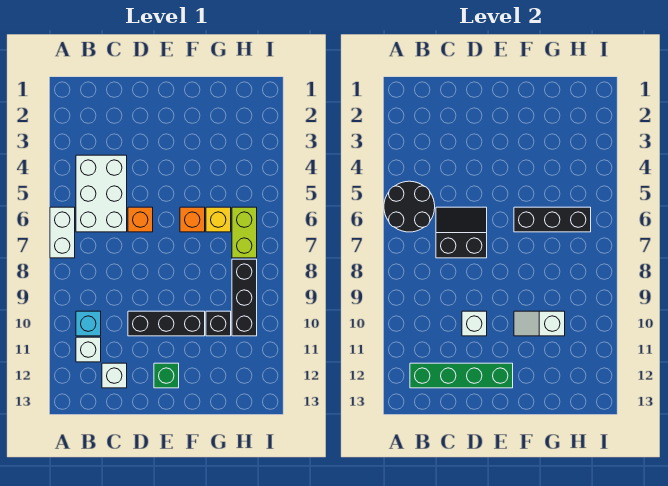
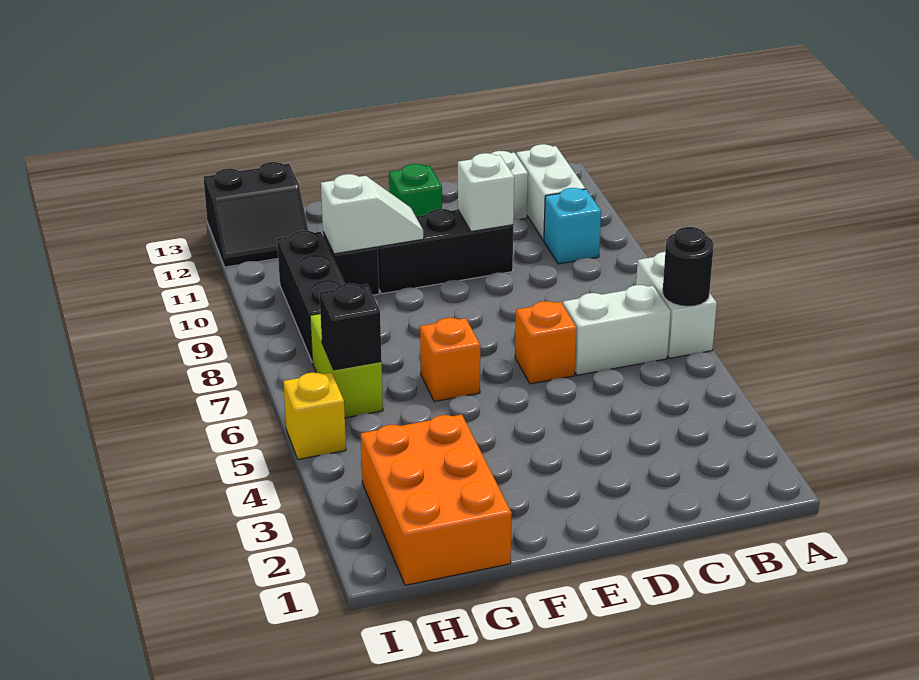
black round brick A5:B6 level 2 -> black round brick A6 level 2
white brick B4:C6 level 1 -> white brick B6:C6 level 1
white brick B11 level 1 -> white brick B11:B12 level 1
green brick B12:E12 level 2 -> none
black slope C6:D7 level 2 top 7 -> black slope H12:I13 level 1 top 13
black brick F6:H6 level 2 -> black brick H6 level 2
none -> orange brick G1:H3 level 1
yellow brick G6 level 1 -> yellow brick I5 level 1

